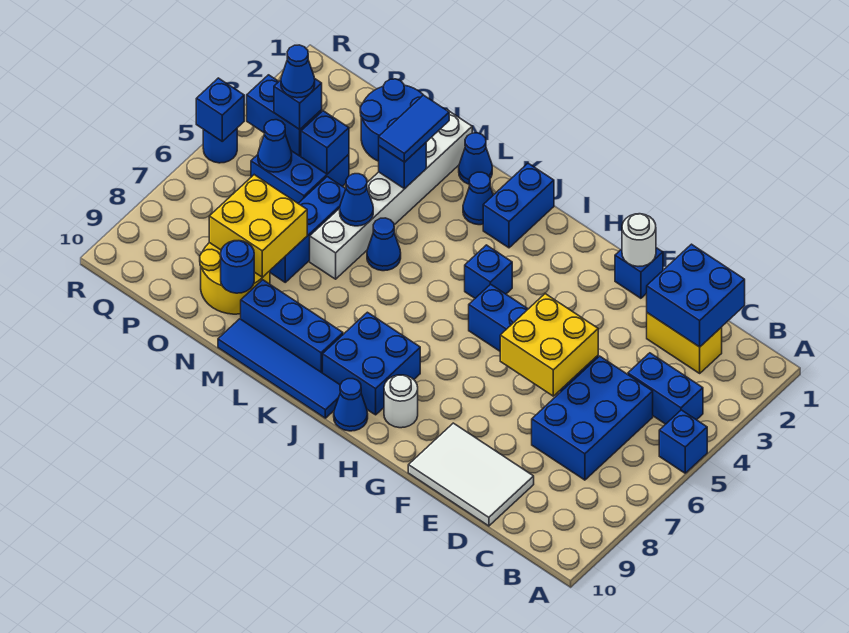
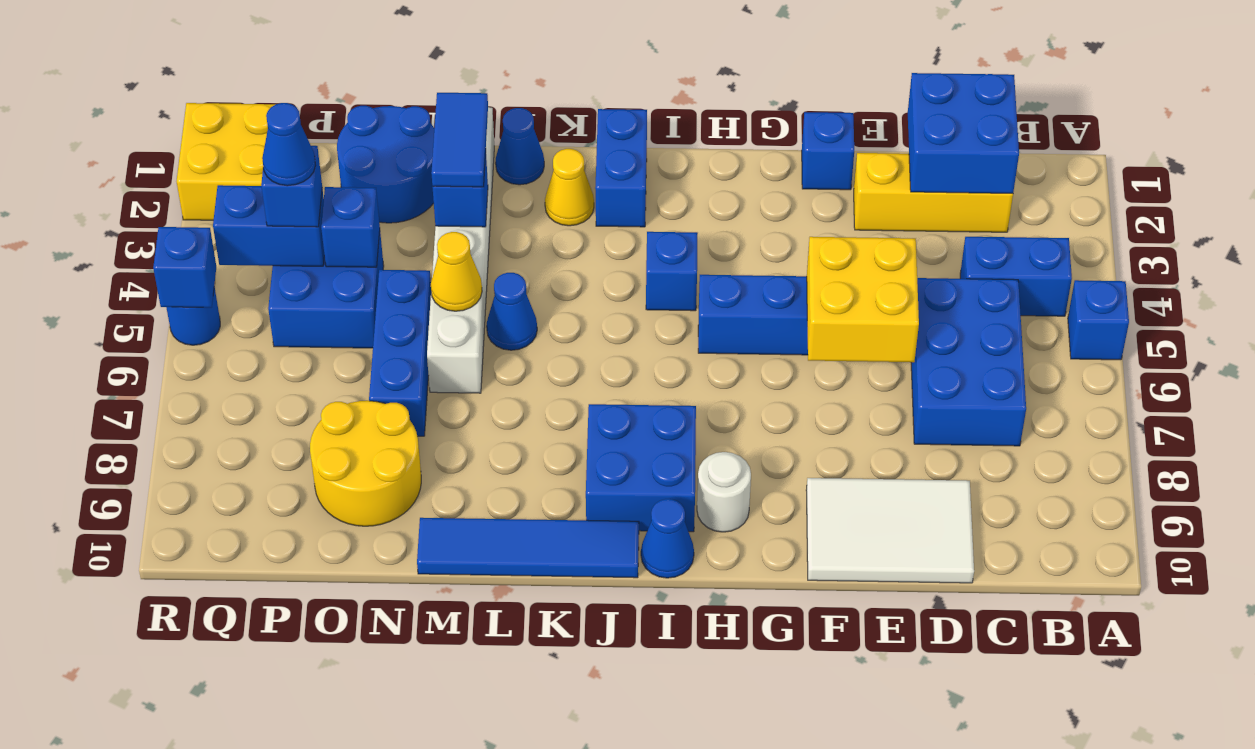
yellow brick C2:D2 level 1 -> yellow brick C2:E2 level 1
white round brick F1 level 2 -> none
blue cone K2 level 1 -> yellow cone K2 level 1
blue brick K9:M9 level 1 -> none
blue cone M5 level 2 -> yellow cone M5 level 2
yellow brick N7:O8 level 2 -> yellow brick Q1:R2 level 1
blue round brick N9 level 2 -> none
blue cone P5 level 2 -> none

